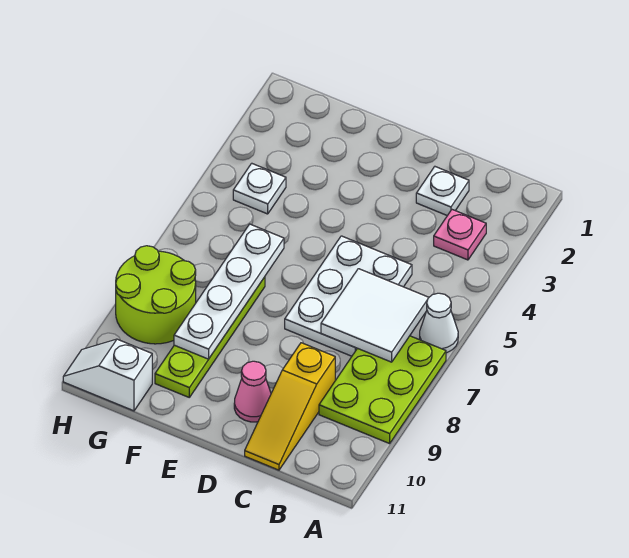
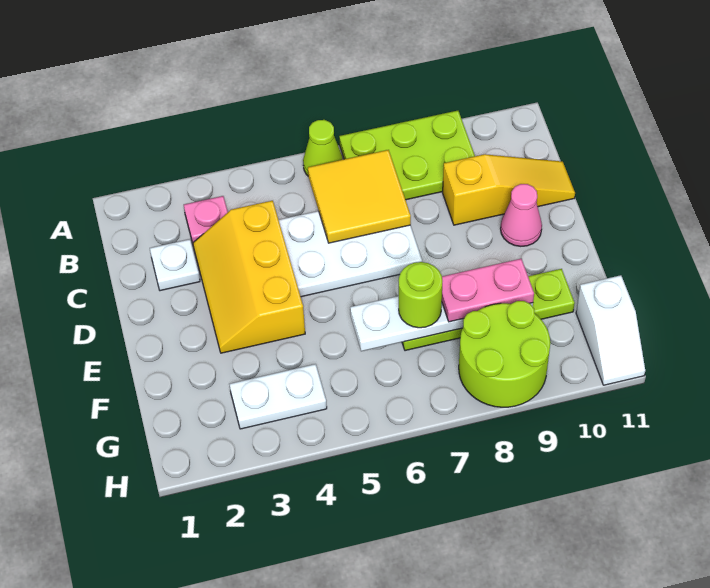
white cone A6 level 1 -> lime cone A6 level 1
white tile B6:C7 level 2 -> yellow tile B6:C7 level 2
none -> yellow slope C3:E4 level 1 top 4
none -> lime round brick F7 level 3
none -> pink plate F8:F9 level 3
white plate G4 level 1 -> white plate G3:G4 level 1

